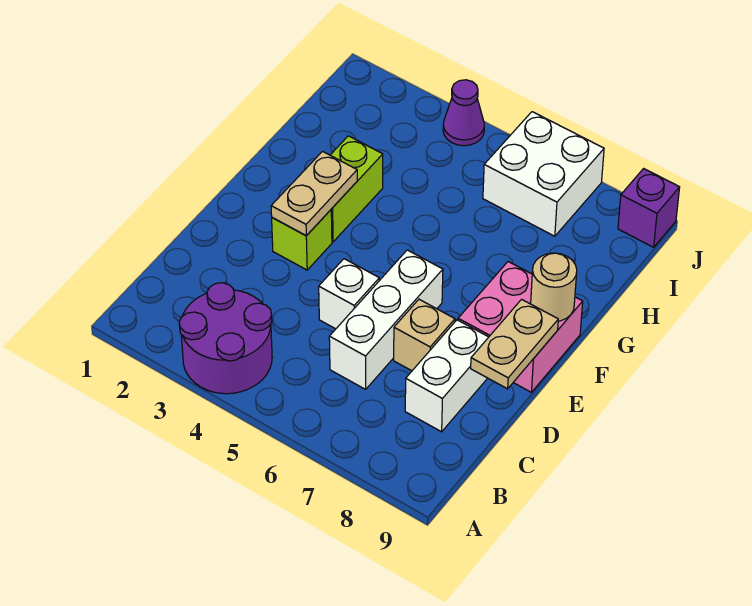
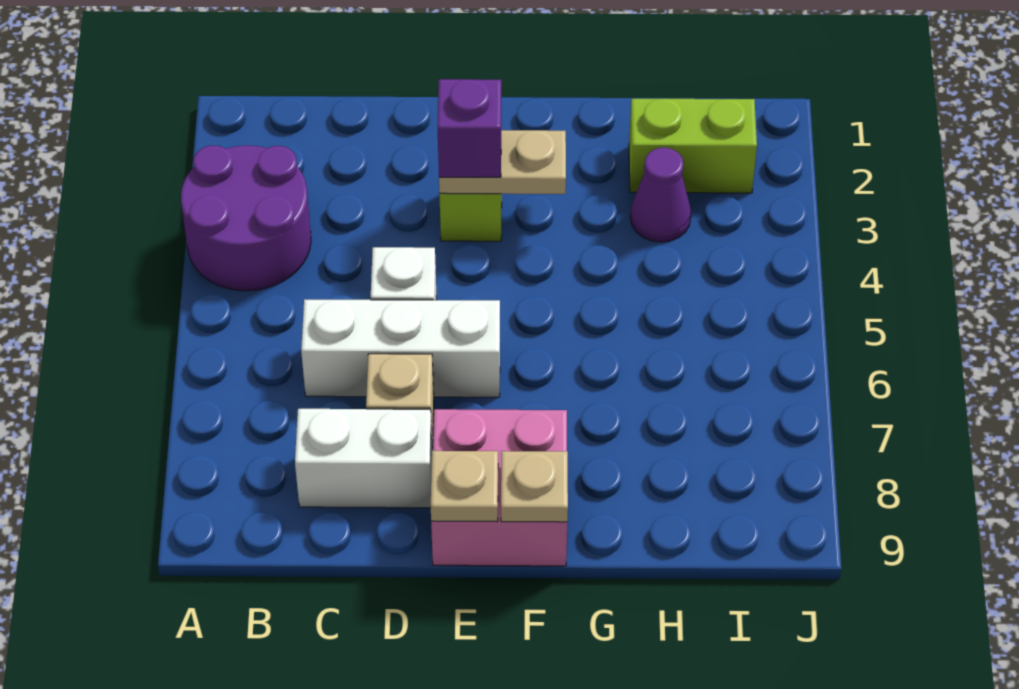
tan plate D9:E9 level 2 -> tan plate E9 level 2
lime brick F3:G3 level 1 -> lime brick H2:I2 level 1
tan round brick F9 level 2 -> tan plate F9 level 2
white brick I6:J7 level 1 -> none
purple cone J4 level 1 -> purple cone H3 level 1
purple brick J9 level 1 -> purple brick E3 level 3

